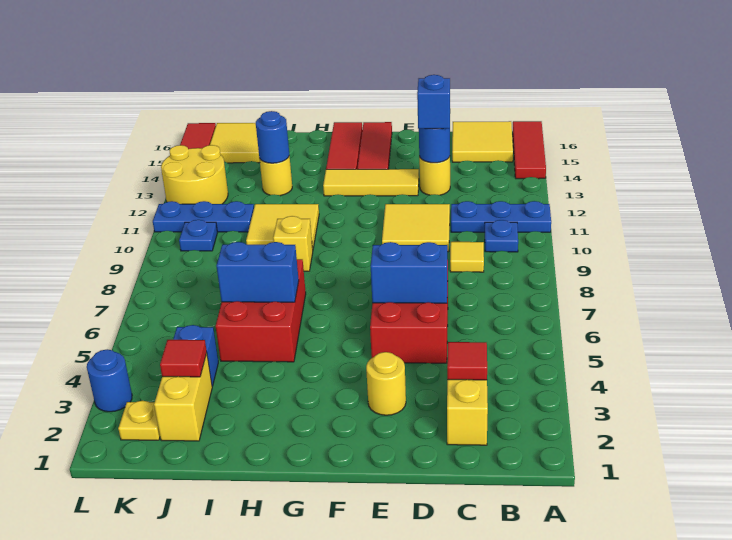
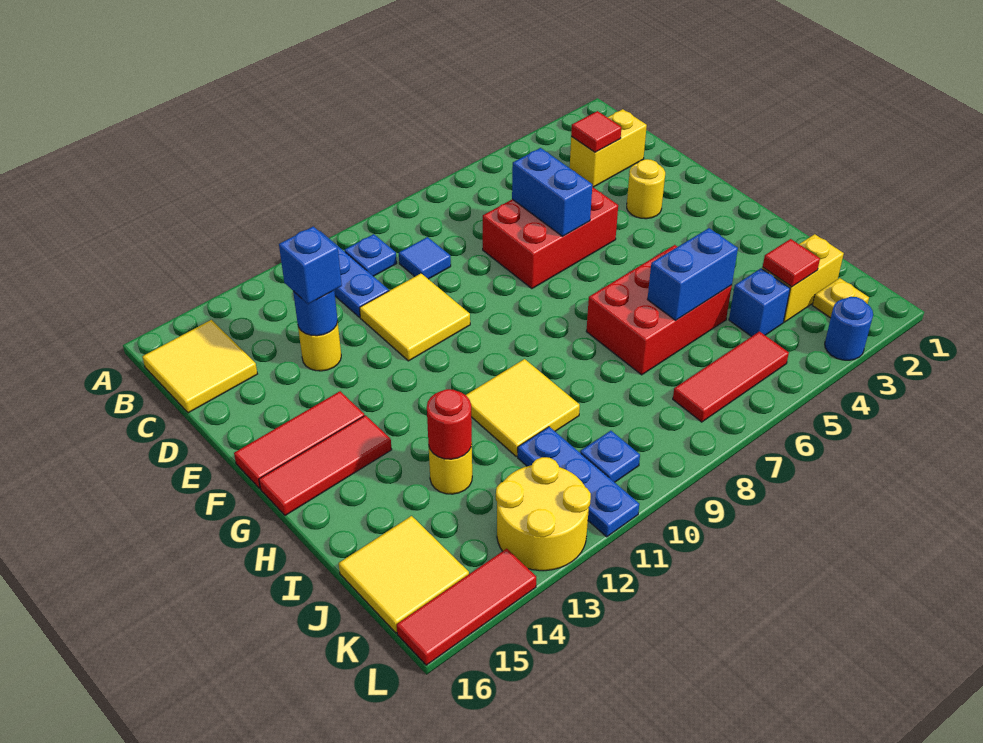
red tile A14:A16 level 1 -> red tile K5:K7 level 1
yellow tile C9 level 1 -> blue tile C9 level 1
yellow tile E13:G13 level 1 -> none
blue brick H6:I6 level 2 -> blue brick I5:I6 level 2
yellow brick H9 level 1 -> none
blue round brick I13 level 2 -> red round brick I13 level 2

